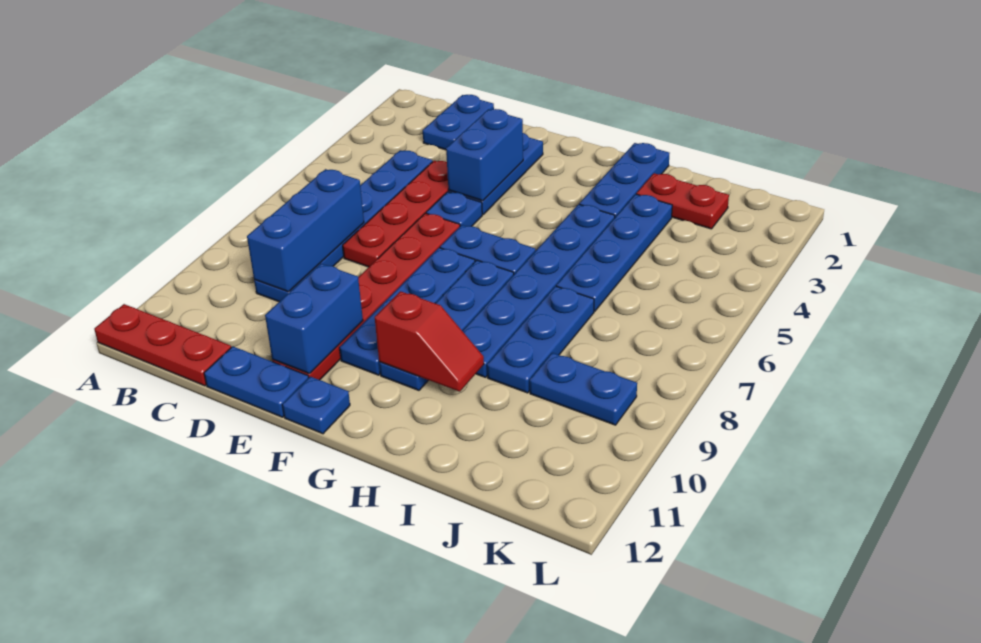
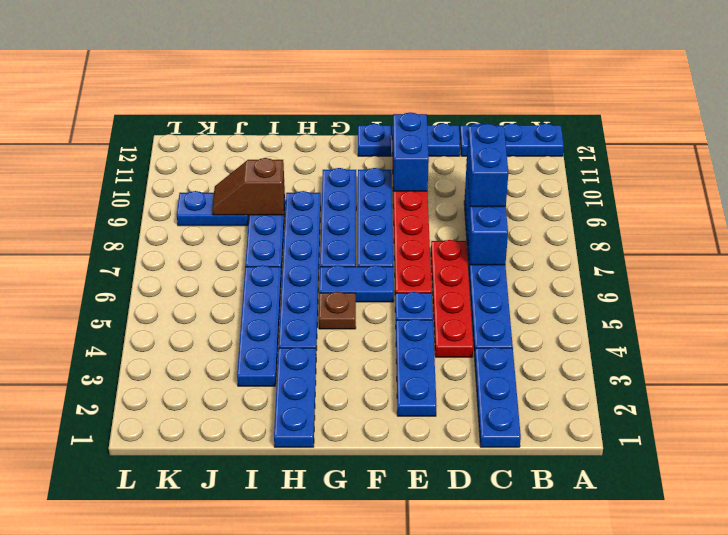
red plate A12:C12 level 1 -> blue plate A12:C12 level 1
blue plate C1:C2 level 1 -> blue plate C1:C3 level 1
blue brick E3:E4 level 2 -> blue brick C8:C9 level 3
none -> brown plate G5 level 1
red slope G10:H10 level 2 top G -> none
red plate I2:J2 level 1 -> none
none -> brown slope I9:J9 level 2 top I

